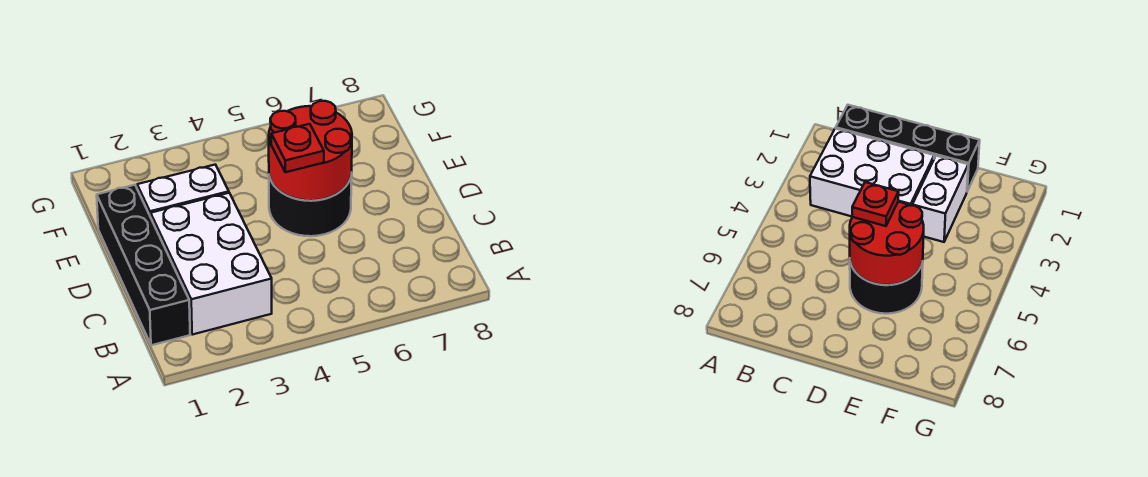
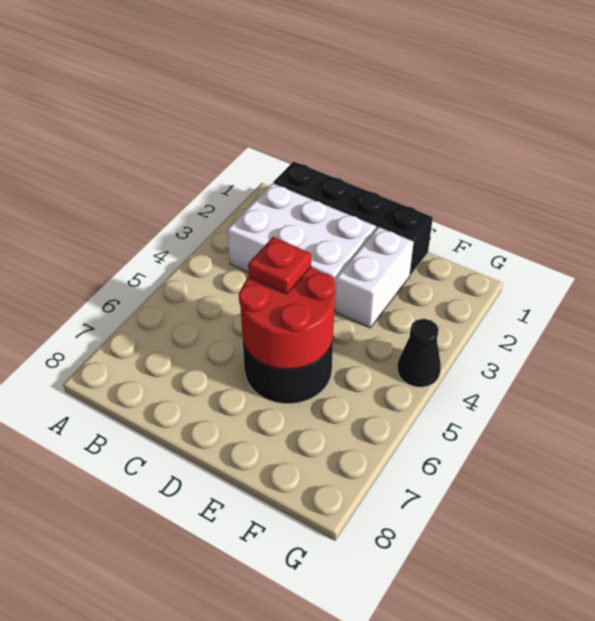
none -> black cone G4 level 1

